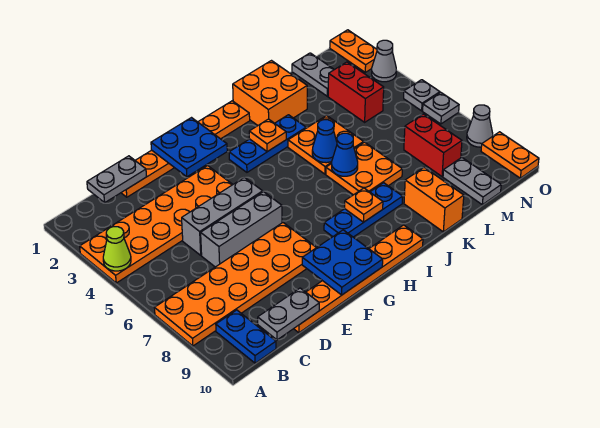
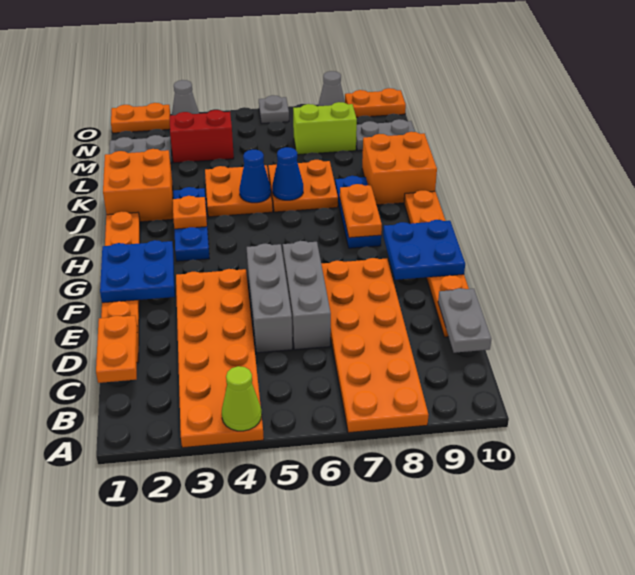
blue plate B9:B10 level 1 -> none
grey plate C1:D1 level 2 -> orange plate C1:D1 level 2
orange plate I8 level 2 -> orange plate H8:I8 level 2
orange brick K9:K10 level 1 -> orange brick J9:K10 level 1
red brick M7:M8 level 1 -> lime brick M7:M8 level 1
grey plate O5 level 1 -> none

